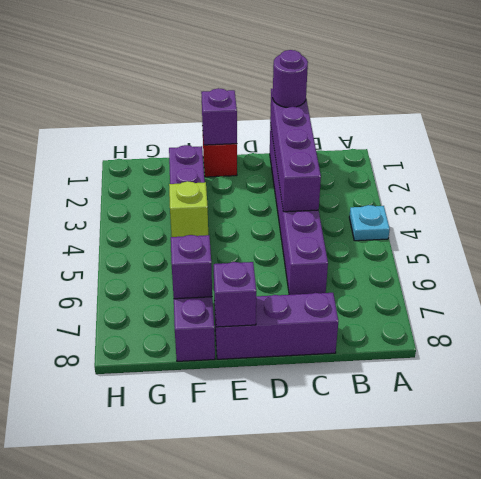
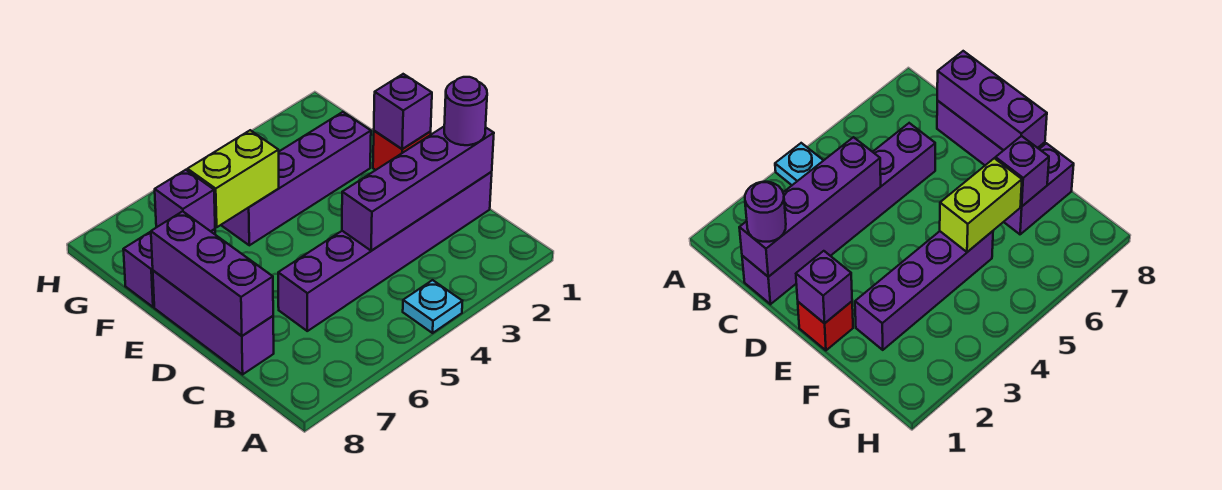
purple brick E8 level 2 -> purple brick C8:E8 level 2
lime brick F5 level 2 -> lime brick F5:F6 level 2

